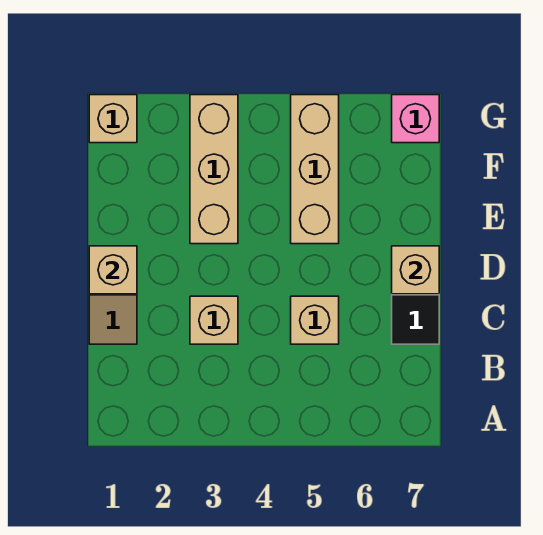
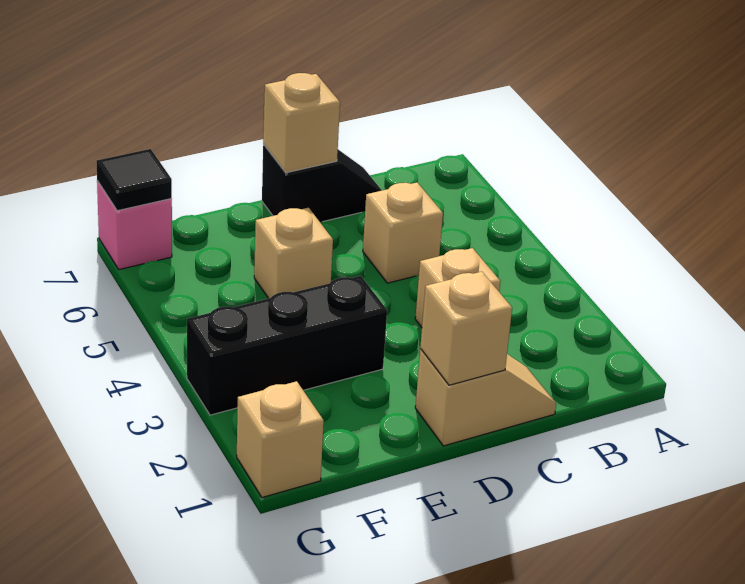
tan brick E3:G3 level 1 -> black brick E3:G3 level 1
tan brick E5:G5 level 1 -> tan brick E5 level 1
none -> black tile G7 level 2

